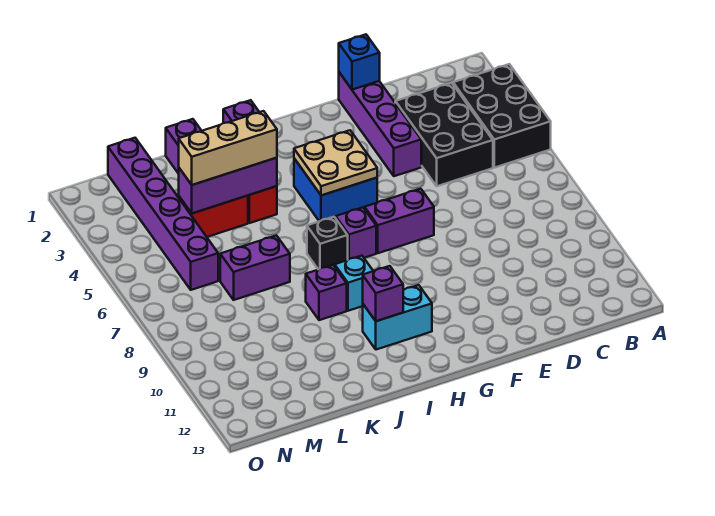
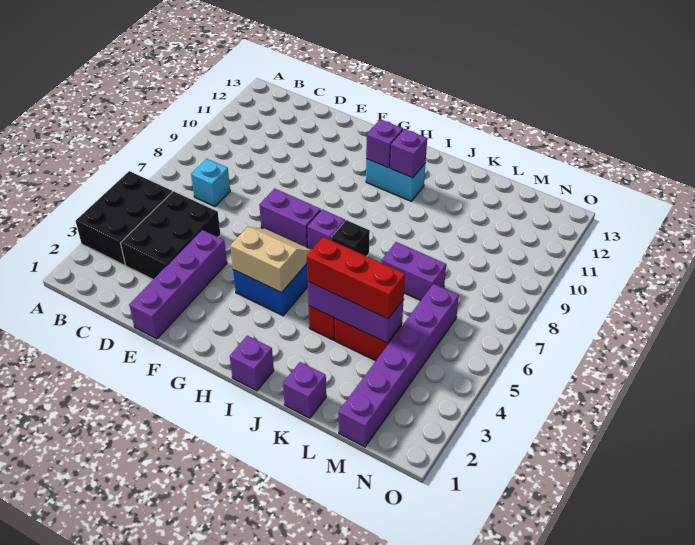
blue brick E1 level 2 -> none
tan plate G4:H5 level 2 -> tan slope G4:H5 level 2 top 4
cyan brick I9 level 1 -> cyan brick C7 level 1
tan brick J4:L4 level 3 -> red brick J4:L4 level 3
purple brick J9 level 1 -> purple brick H11 level 2

